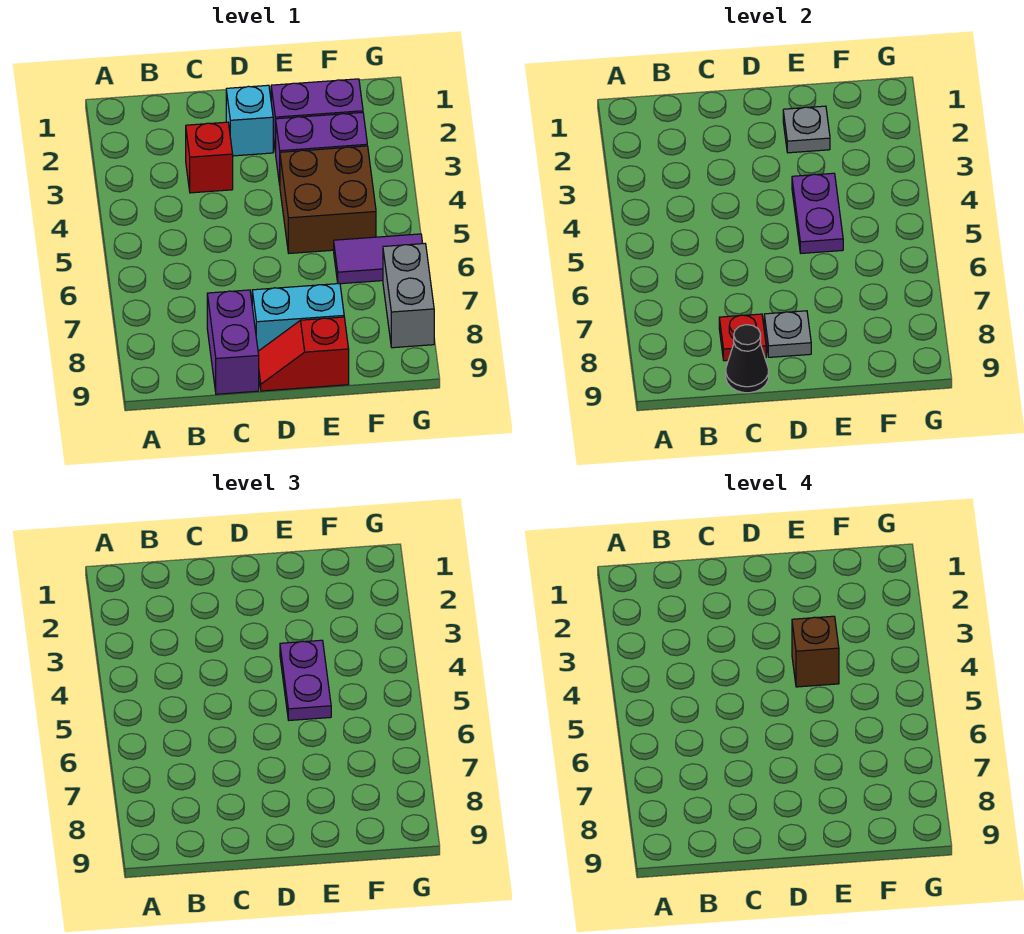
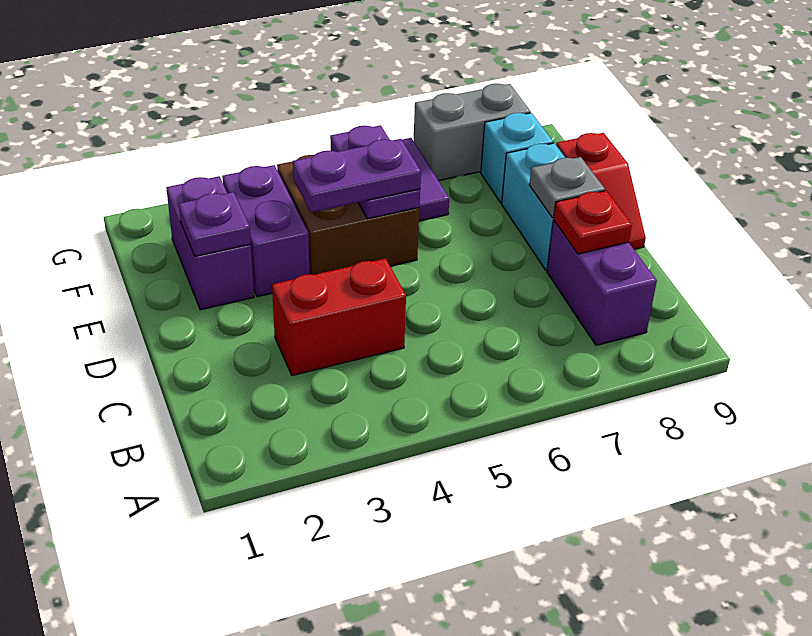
red brick C3 level 1 -> red brick C3:C4 level 1
purple brick C8:C9 level 1 -> purple brick B8:C8 level 1
black cone C9 level 2 -> none
cyan brick D2 level 1 -> cyan brick F8 level 1
grey plate E2 level 2 -> purple plate E2 level 2
purple plate E4:E5 level 2 -> purple plate E5:F5 level 2
brown brick E4 level 4 -> none

